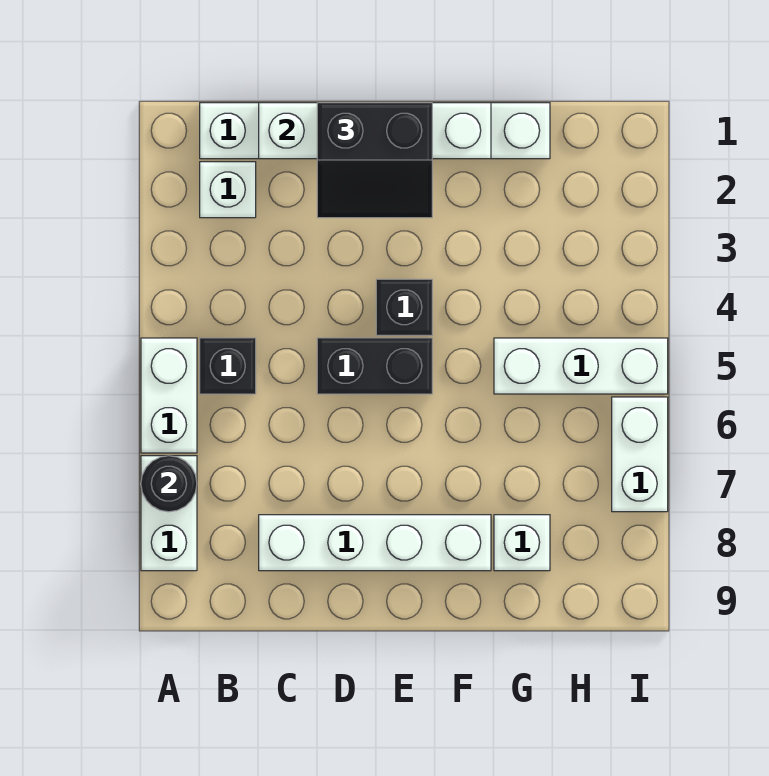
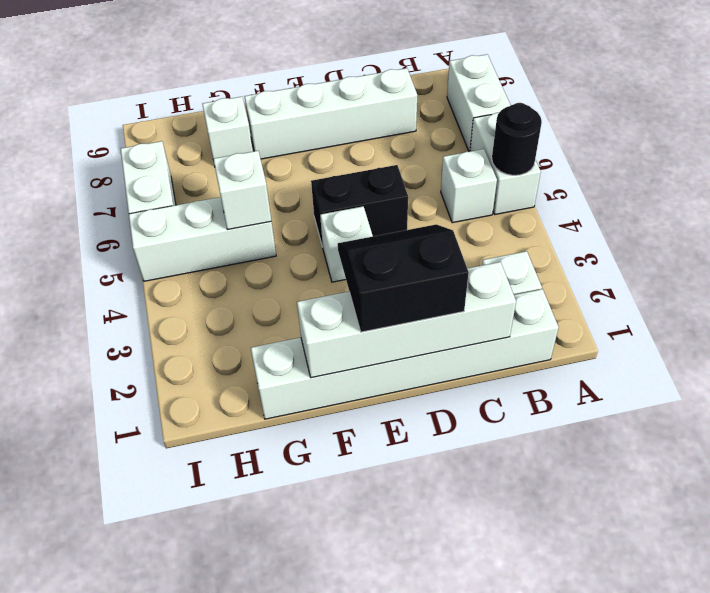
black round brick A7 level 2 -> black round brick A5 level 2
black brick B5 level 1 -> white brick B5 level 1
black brick E4 level 1 -> white brick E4 level 1
none -> white brick G5 level 2

